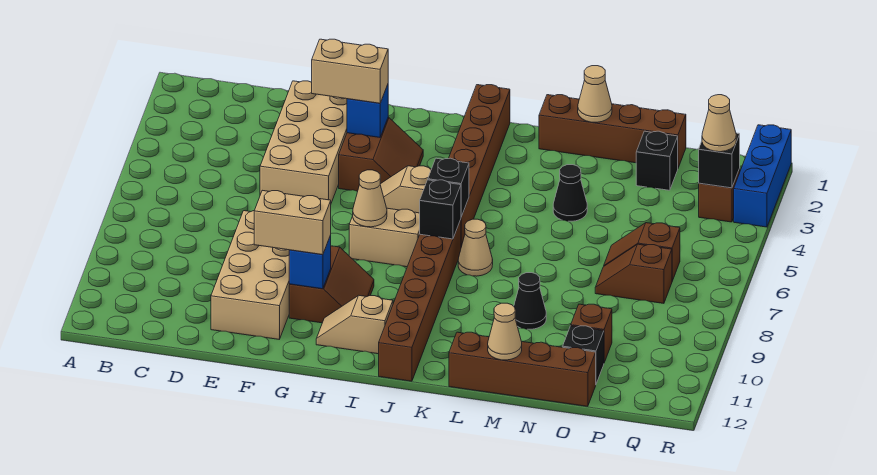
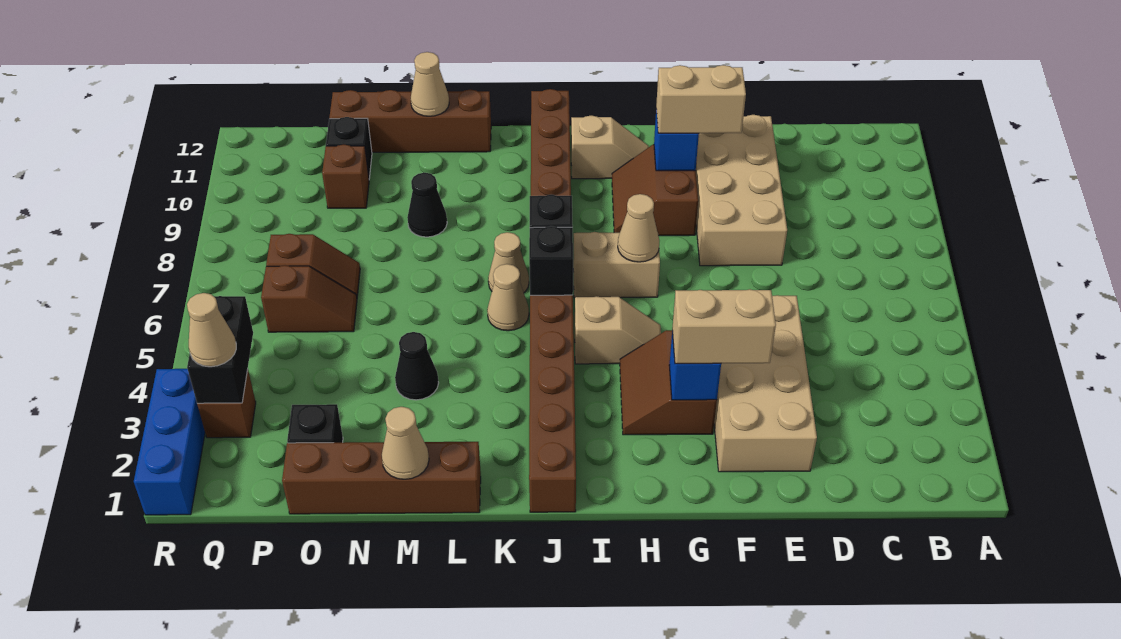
none -> tan cone K6 level 1
black brick Q3 level 2 -> black brick Q3:Q4 level 2

